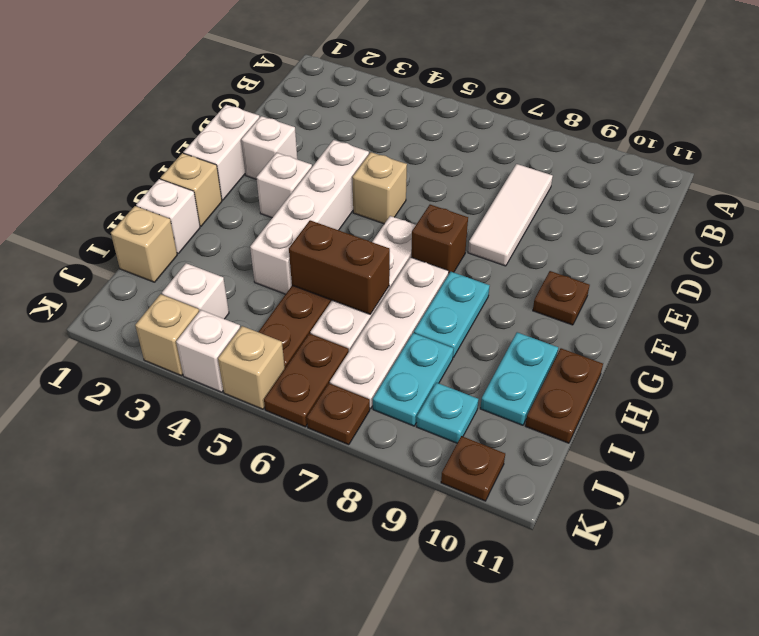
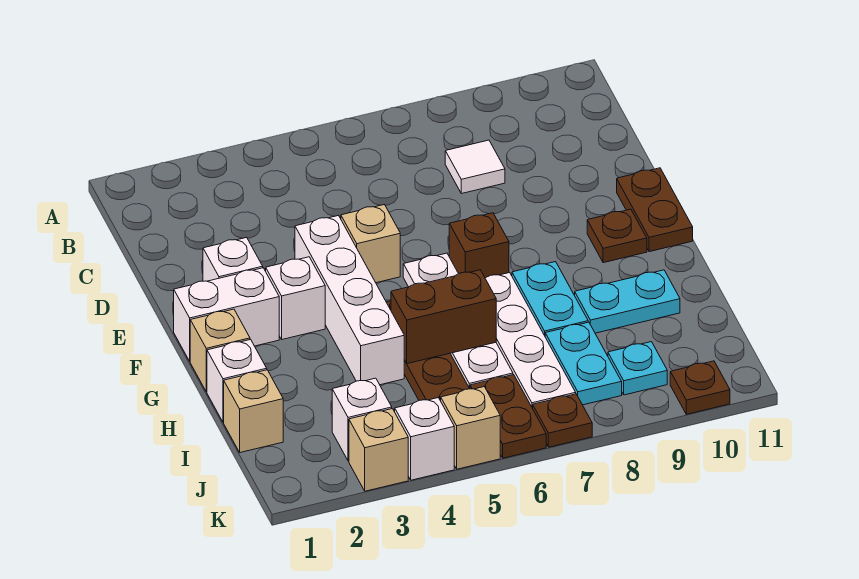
white tile C8:E8 level 1 -> white tile C8 level 1
white brick E1:F1 level 1 -> white brick F1:F2 level 1
cyan plate H10:I10 level 1 -> cyan plate H9:H10 level 1
brown plate H11:I11 level 1 -> brown plate E11:F11 level 1

